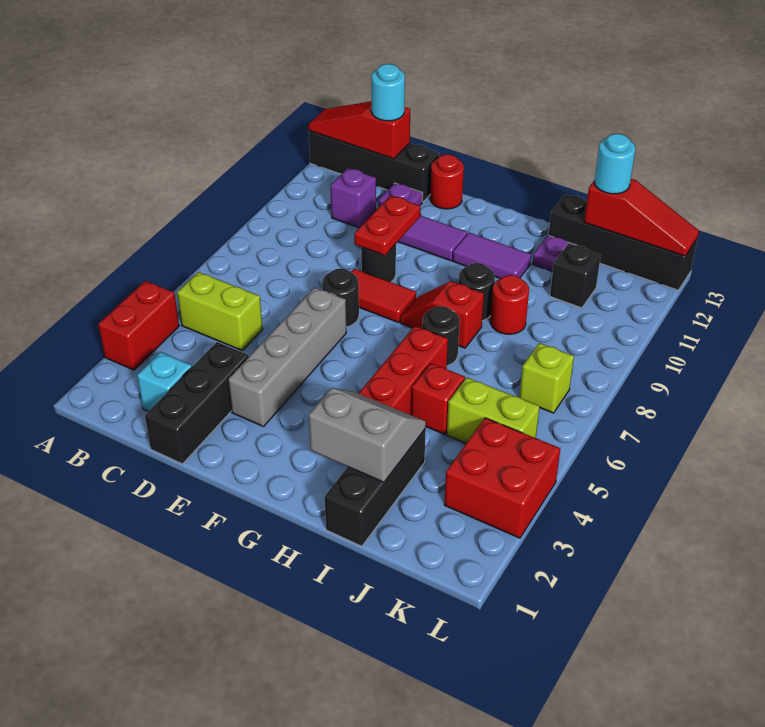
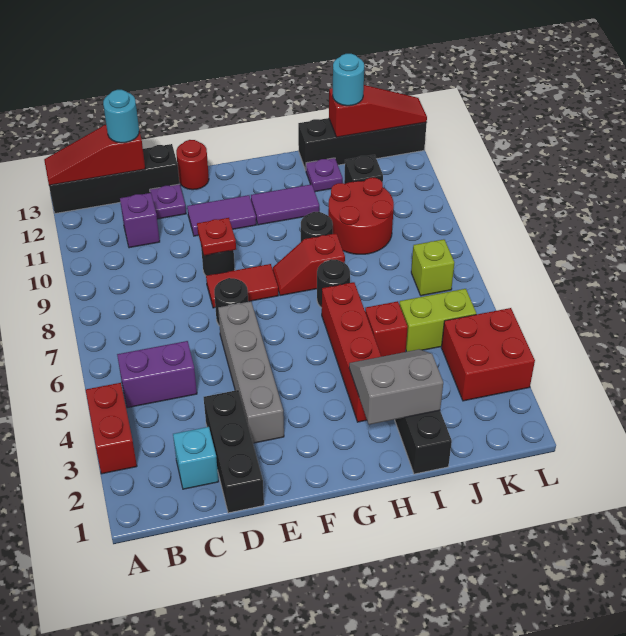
lime brick B5:C5 level 1 -> purple brick B5:C5 level 1
red plate E9:E10 level 2 -> red plate E9 level 2
red round brick I9 level 1 -> red round brick I9:J10 level 1

